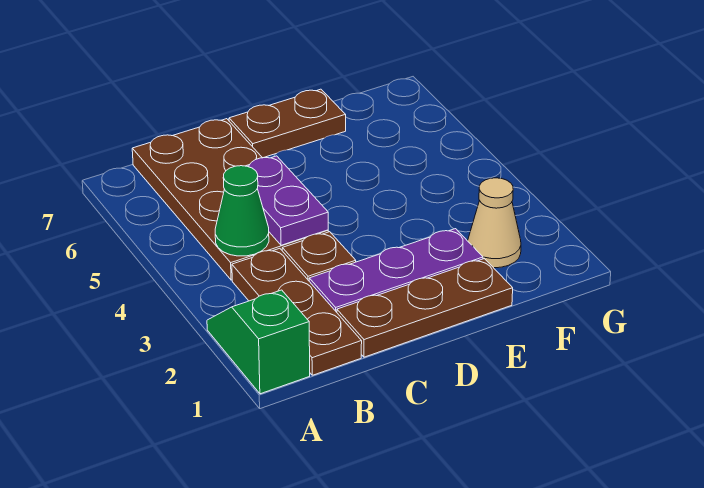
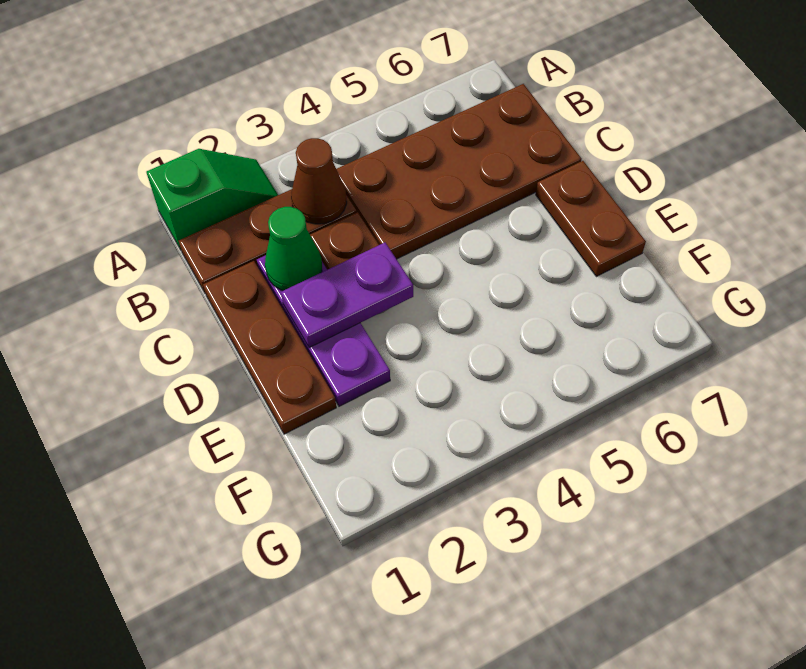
none -> brown cone B3 level 2
green cone B4 level 2 -> green cone C2 level 2
purple plate C4:C5 level 2 -> purple plate D2:D3 level 2
tan cone F2 level 1 -> none

